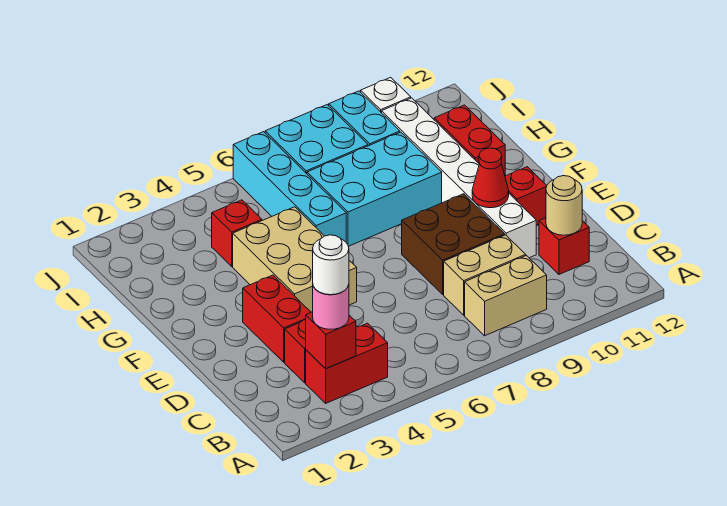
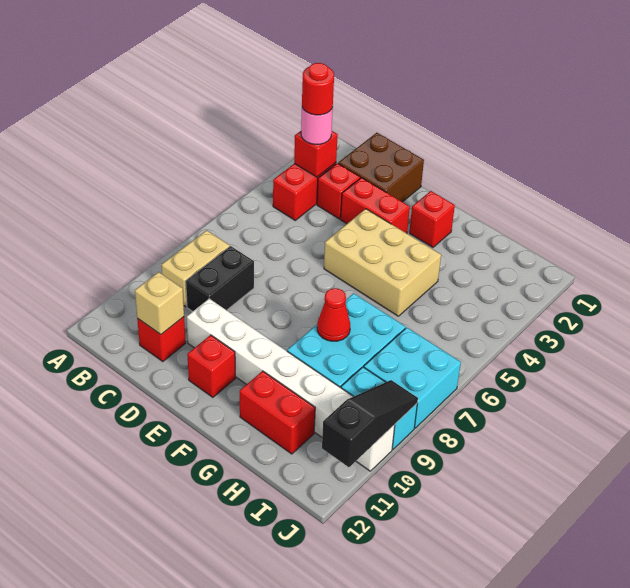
white round brick B3 level 4 -> red round brick B3 level 4
tan brick C8:C9 level 1 -> black brick C8:C9 level 1
tan round brick C11 level 2 -> tan brick C11 level 2
brown brick D8:E9 level 1 -> brown brick C1:D2 level 1
red cone E10 level 2 -> red cone G8 level 2
cyan brick G6:J6 level 1 -> none
red brick H4 level 1 -> red brick F2 level 1
none -> black slope J9:J11 level 2 top 11

